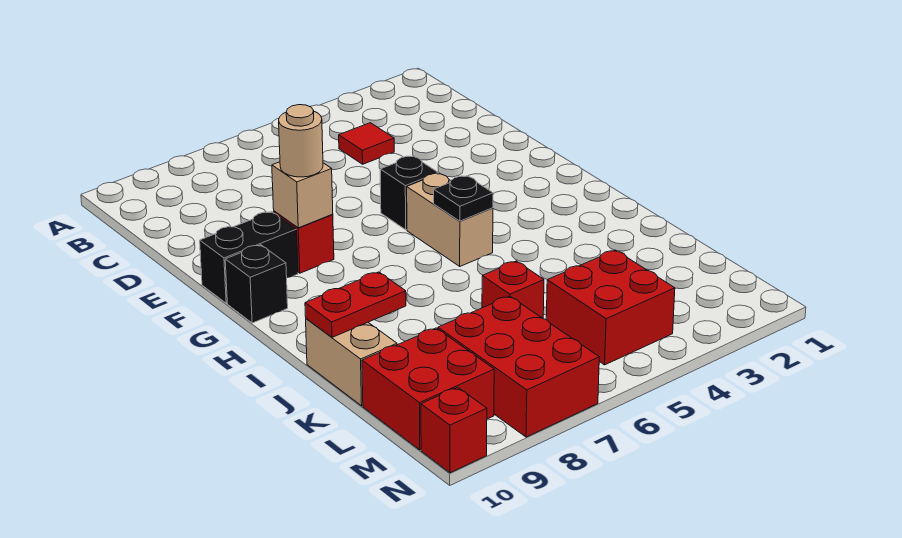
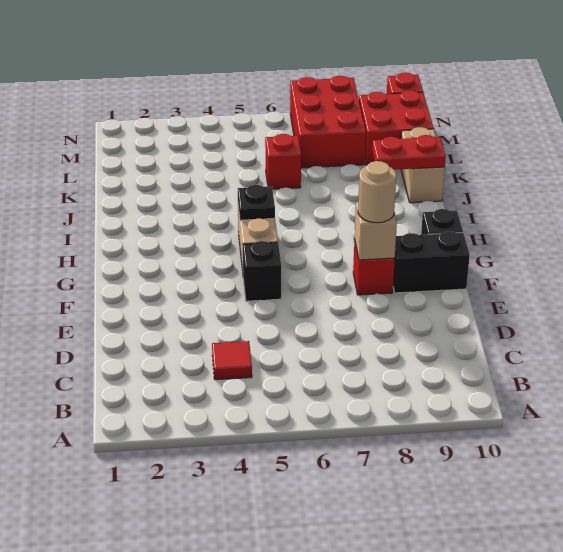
red brick L4:M5 level 1 -> none

